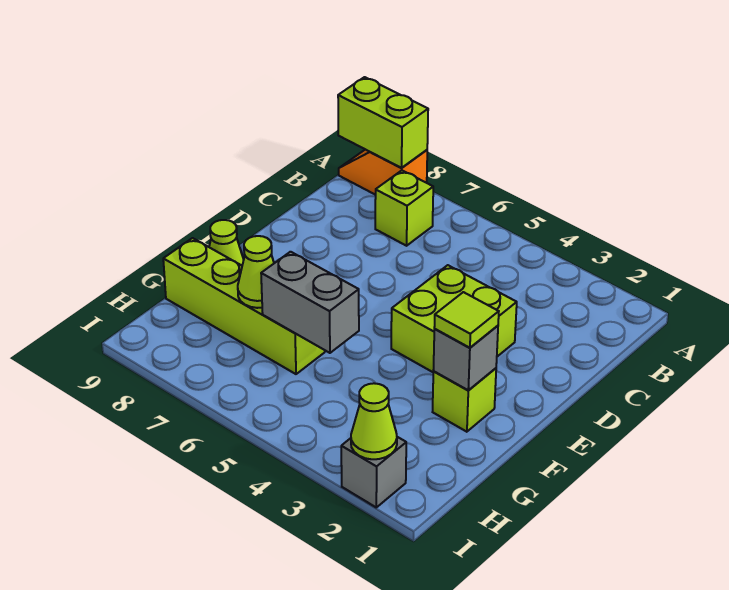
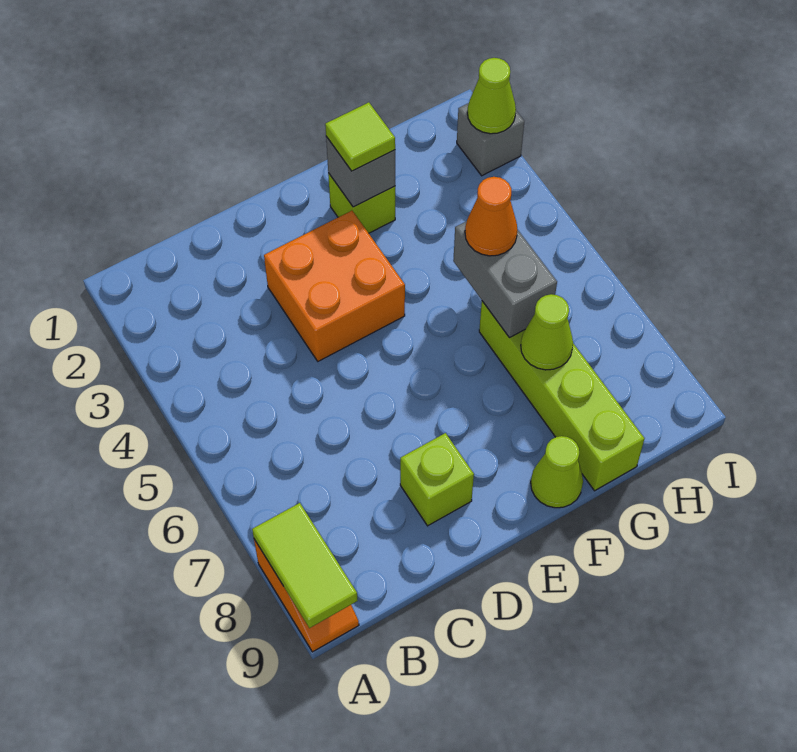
lime brick A8:A9 level 2 -> lime tile A8:A9 level 2
lime brick B7 level 1 -> lime brick D8 level 1
lime brick D3:E4 level 1 -> orange brick D3:E4 level 1
none -> orange cone G5 level 3

